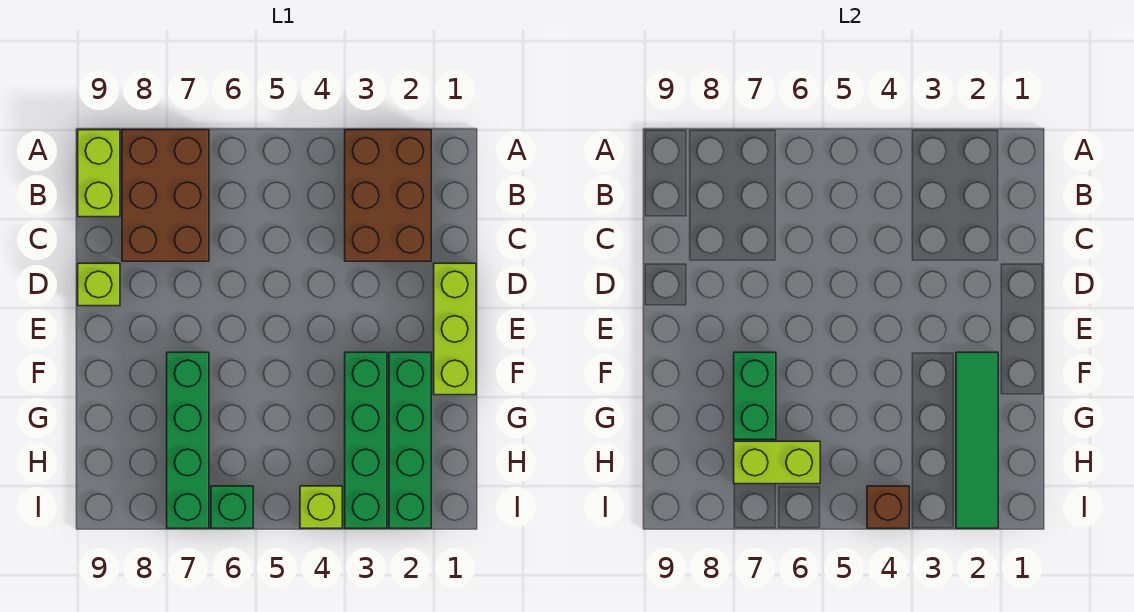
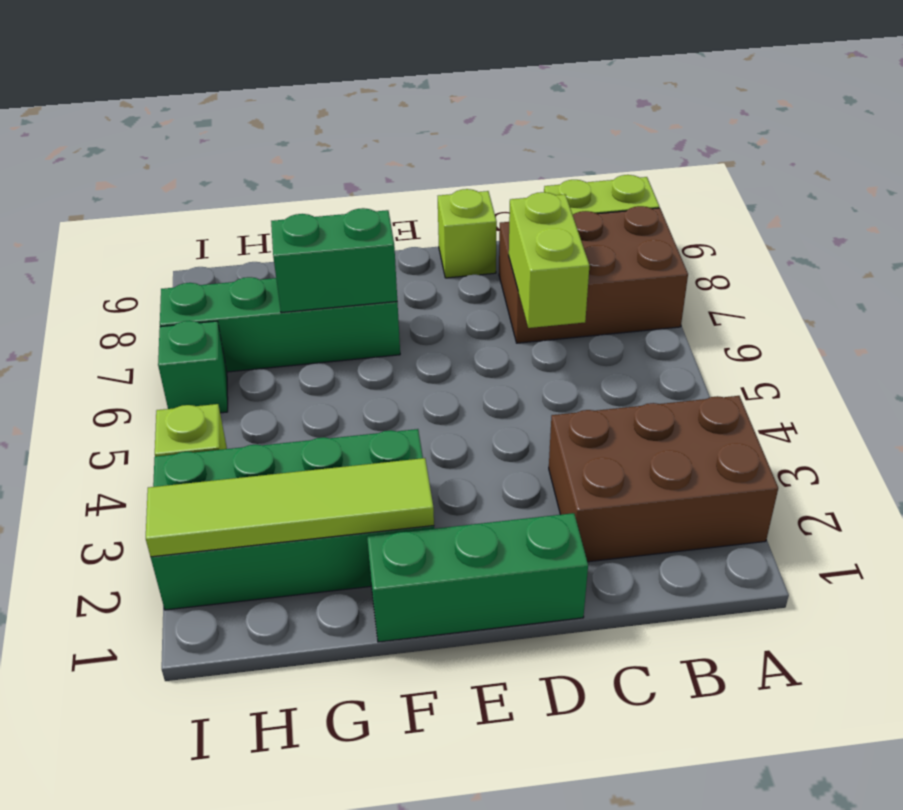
lime brick D1:F1 level 1 -> green brick D1:F1 level 1
green tile F2:I2 level 2 -> lime tile F2:I2 level 2
lime brick H6:H7 level 2 -> lime brick C6:C7 level 2
brown brick I4 level 2 -> none

